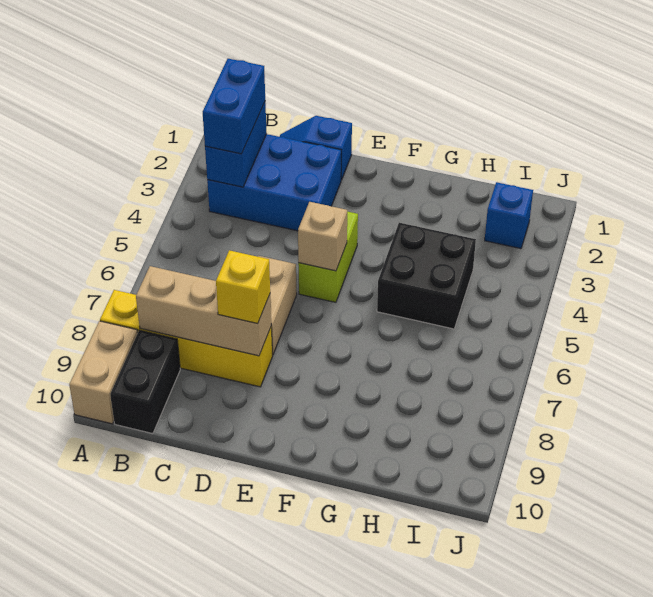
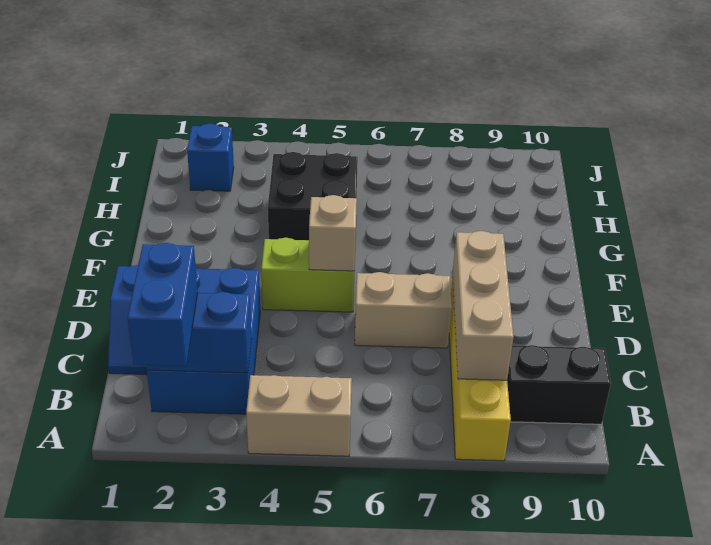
tan brick A9:A10 level 1 -> tan brick A4:A5 level 1
blue brick B2:B3 level 3 -> blue brick A2:B2 level 3
yellow brick D8 level 3 -> none

